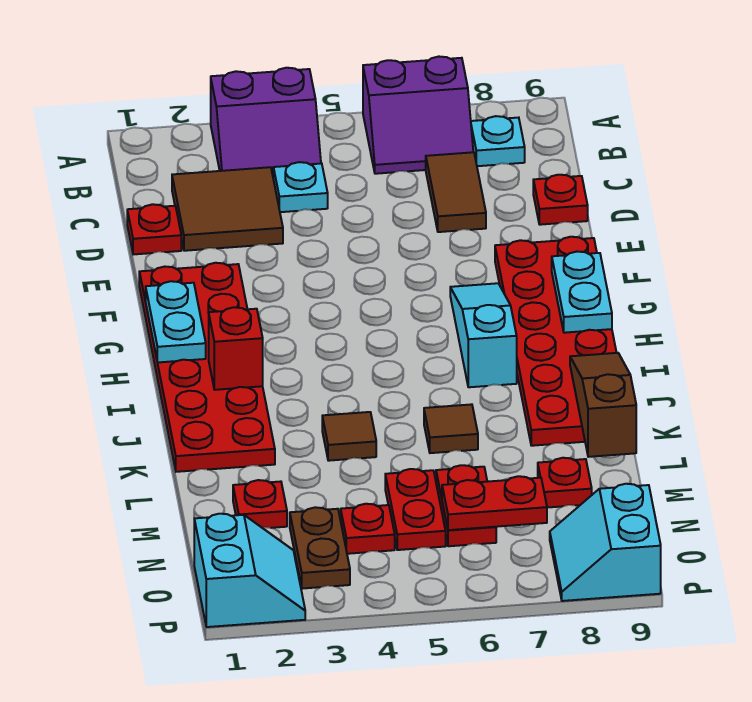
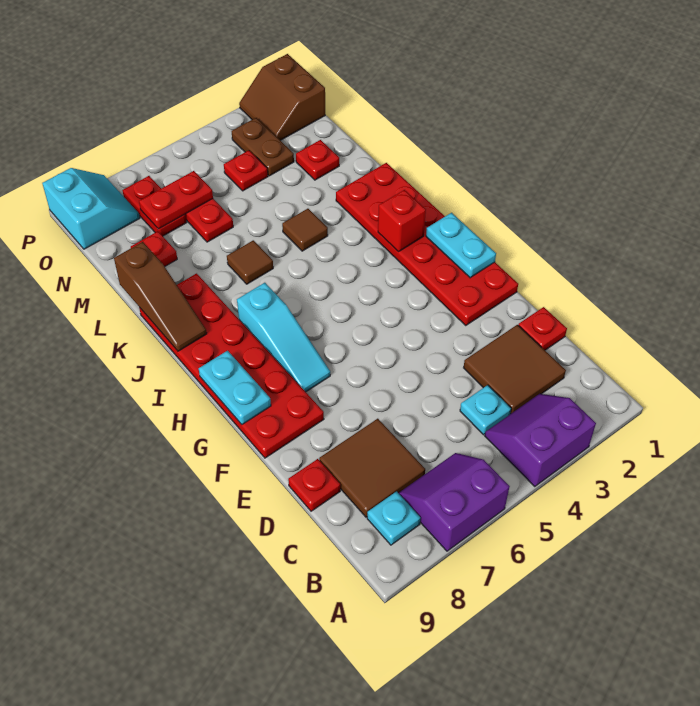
brown tile C7:D7 level 1 -> brown tile C7:D8 level 1
red plate M5:N5 level 1 -> red plate N7:O7 level 1
cyan slope O1:P2 level 1 top 1 -> brown slope O1:P2 level 1 top 1

